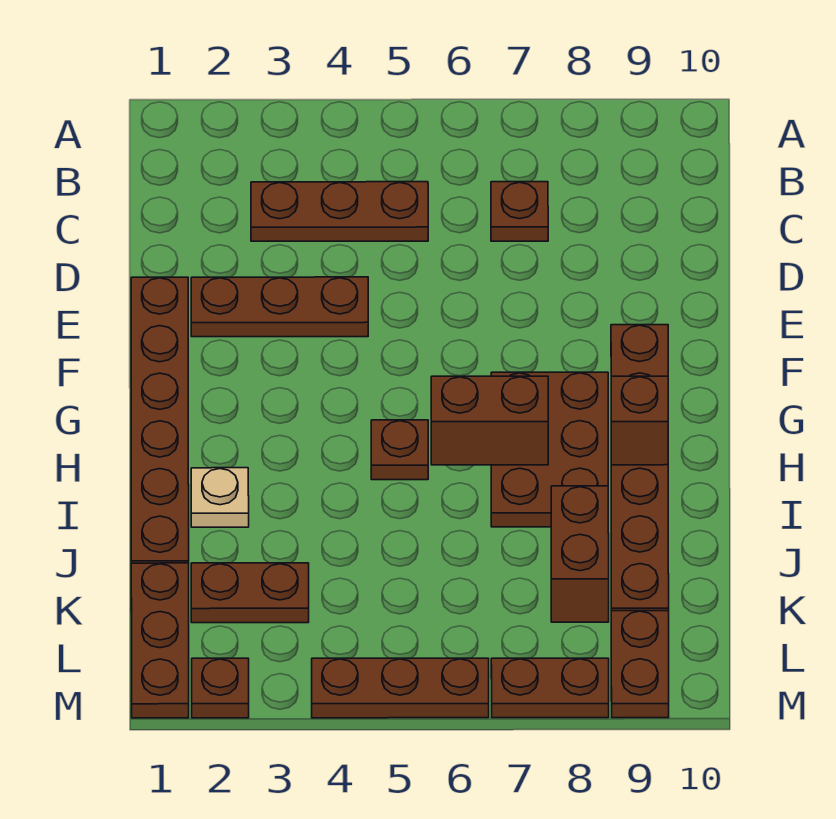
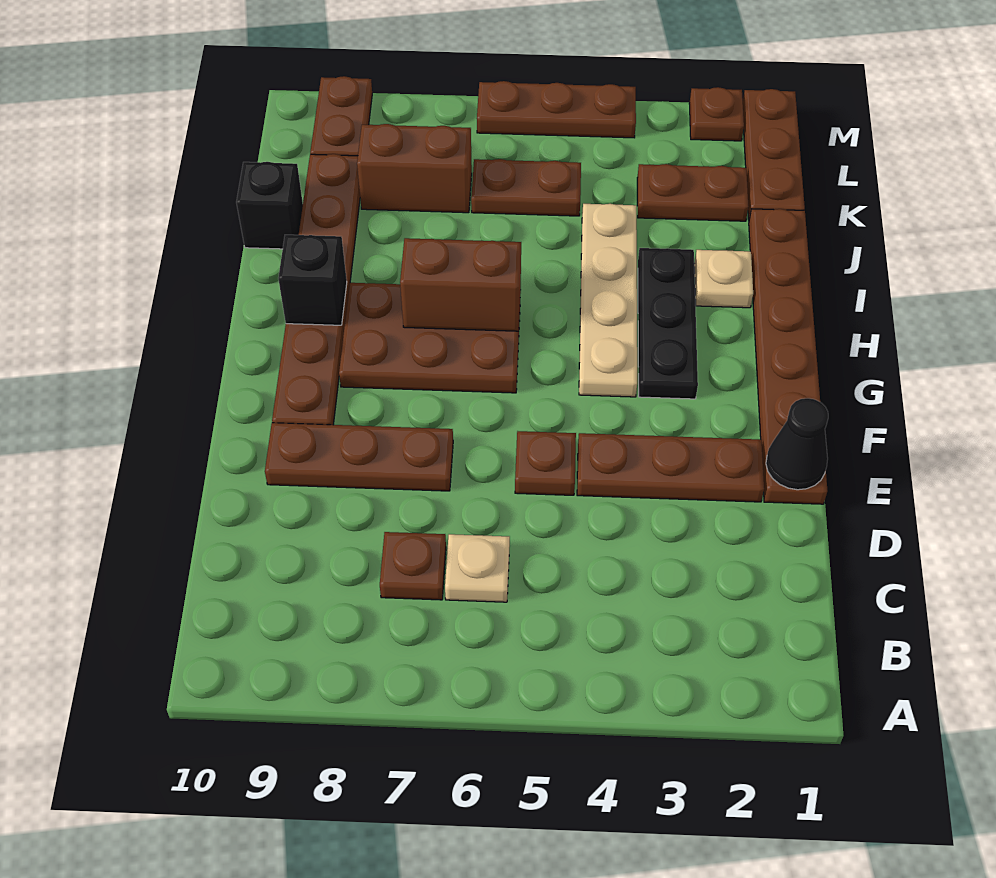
brown plate C3:C5 level 1 -> brown plate E7:E9 level 1
none -> tan plate C6 level 1
none -> black cone E1 level 2
none -> black plate G3:I3 level 1
none -> tan plate G4:J4 level 1
brown plate G7:I8 level 1 -> brown plate G6:H8 level 1
brown plate H5 level 1 -> brown plate E5 level 1
brown brick H9 level 2 -> black brick H9 level 2
brown brick J8:K8 level 1 -> brown brick K7:K8 level 1
none -> black brick J10 level 1
brown plate M7:M8 level 1 -> brown plate K5:K6 level 1

